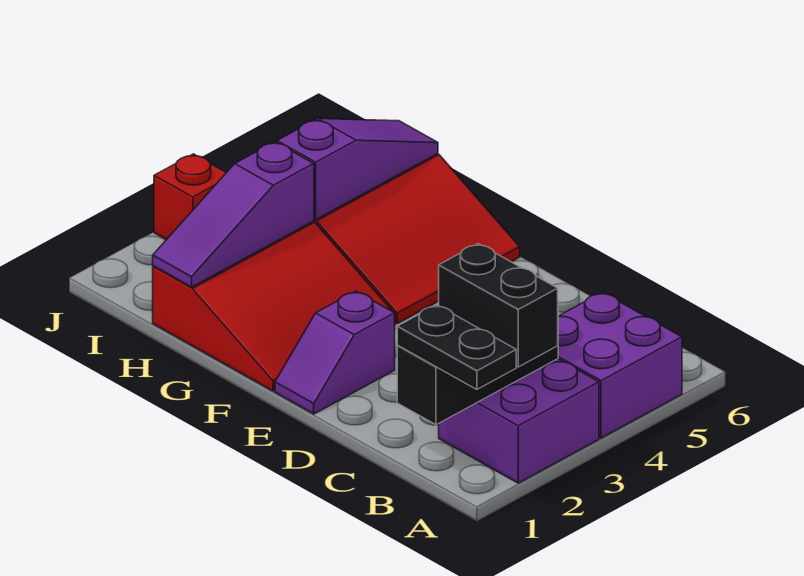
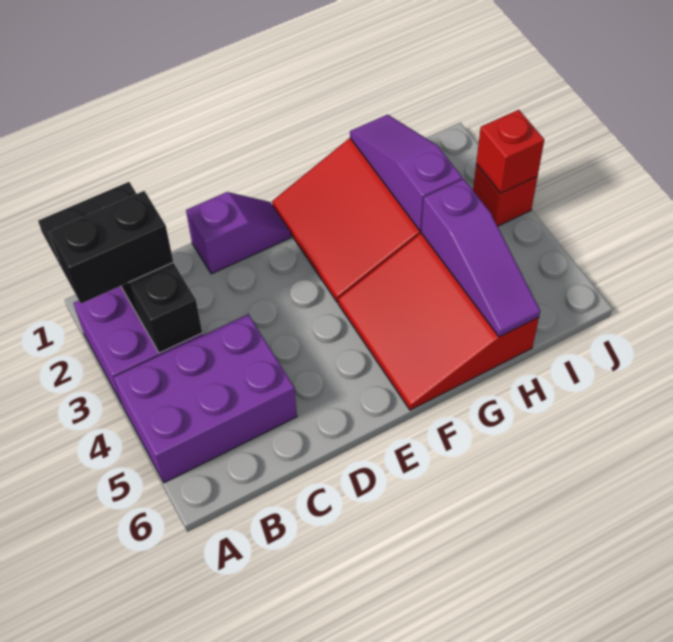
purple brick A4:B5 level 1 -> purple brick A4:C5 level 1
purple slope E1:E2 level 1 top 2 -> purple slope D1:E1 level 1 top D
none -> red brick J3 level 2

